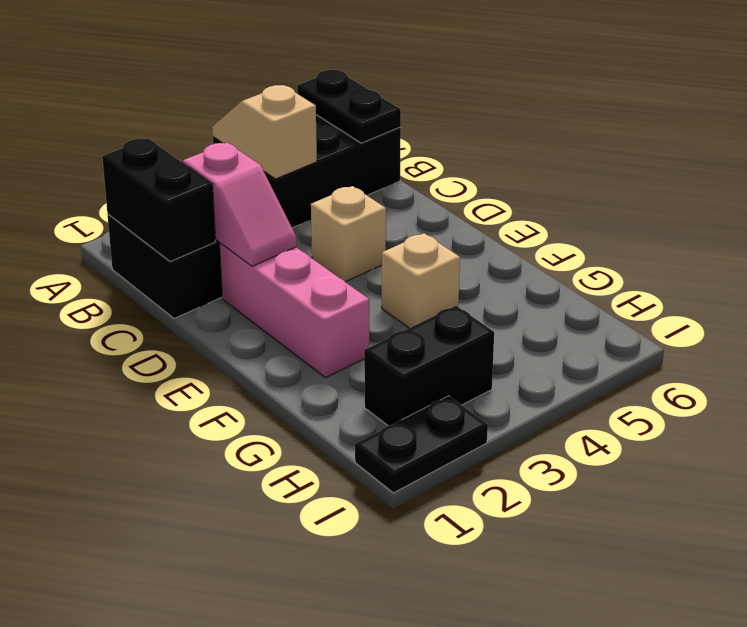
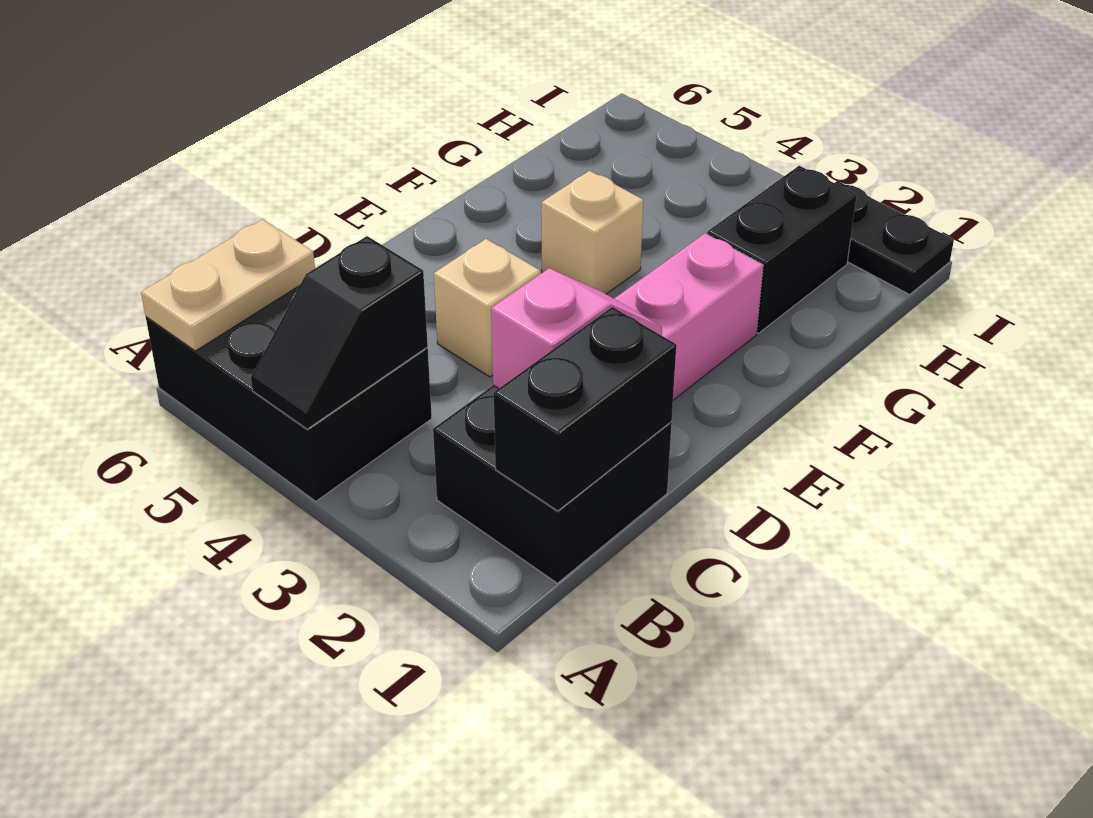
tan slope A4:B4 level 2 top B -> black slope A4:B4 level 2 top B
black plate A6:B6 level 2 -> tan plate A6:B6 level 2
black brick H2:H3 level 1 -> black brick G2:H2 level 1

